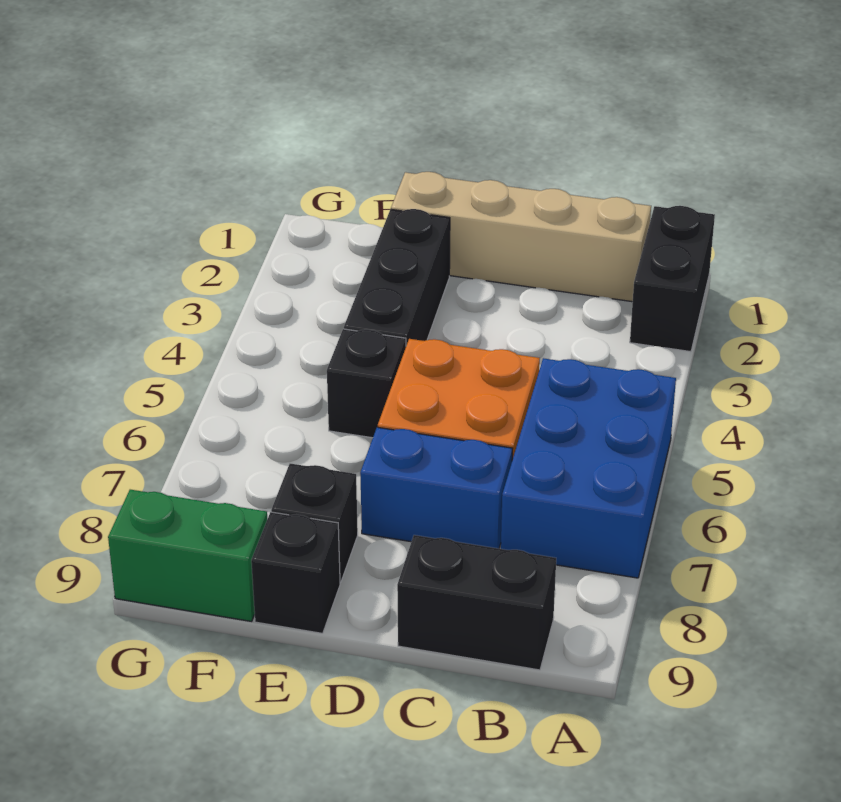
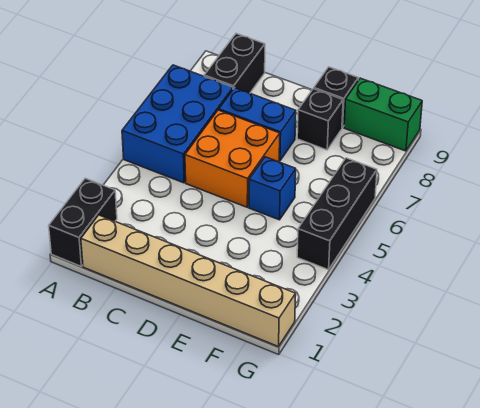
tan brick B1:E1 level 1 -> tan brick B1:G1 level 1
black brick B9:C9 level 1 -> black brick B8:B9 level 1
black brick E2:E4 level 1 -> black brick G4:G6 level 1
black brick E5 level 1 -> blue brick E5 level 1

